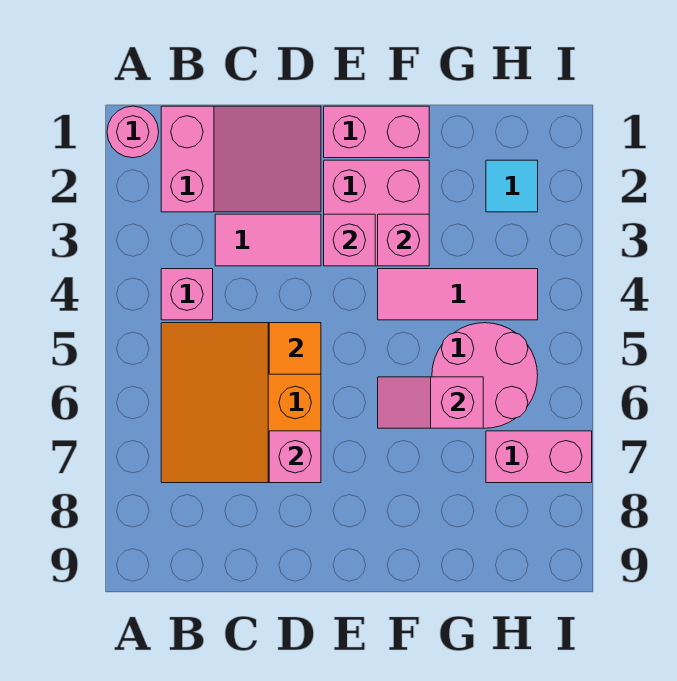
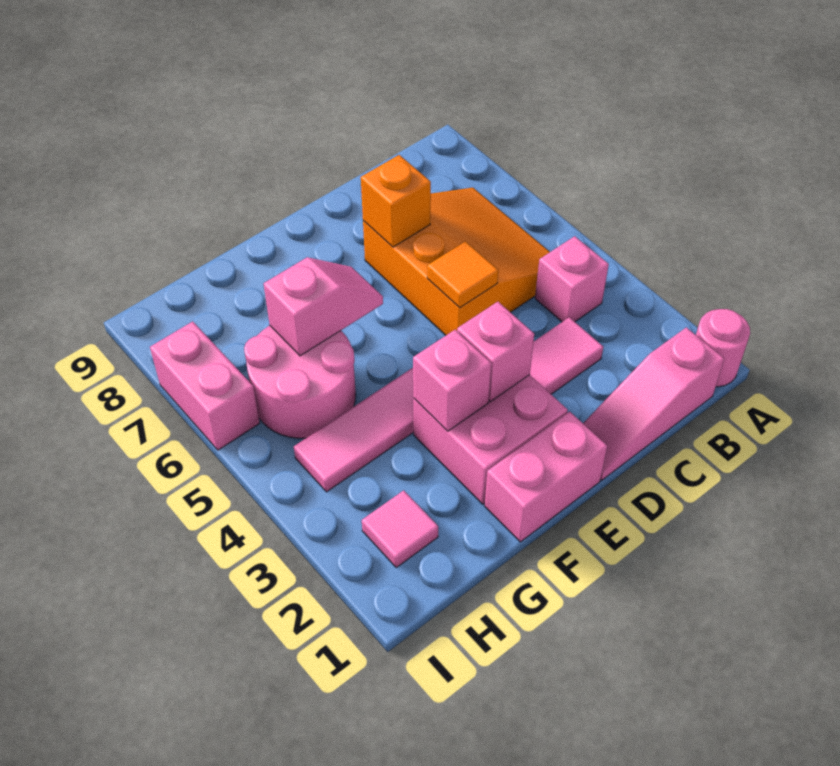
pink slope B1:D2 level 1 top B -> pink slope B1:D1 level 1 top B
pink brick D7 level 2 -> orange brick D7 level 2
cyan tile H2 level 1 -> pink tile H2 level 1
pink brick H7:I7 level 1 -> pink brick I6:I7 level 1

